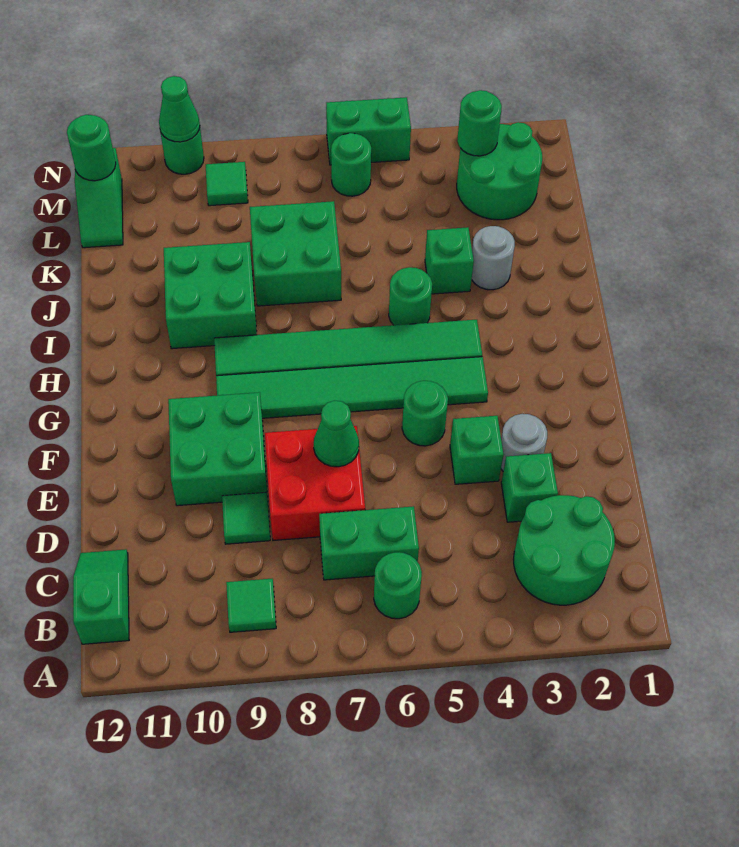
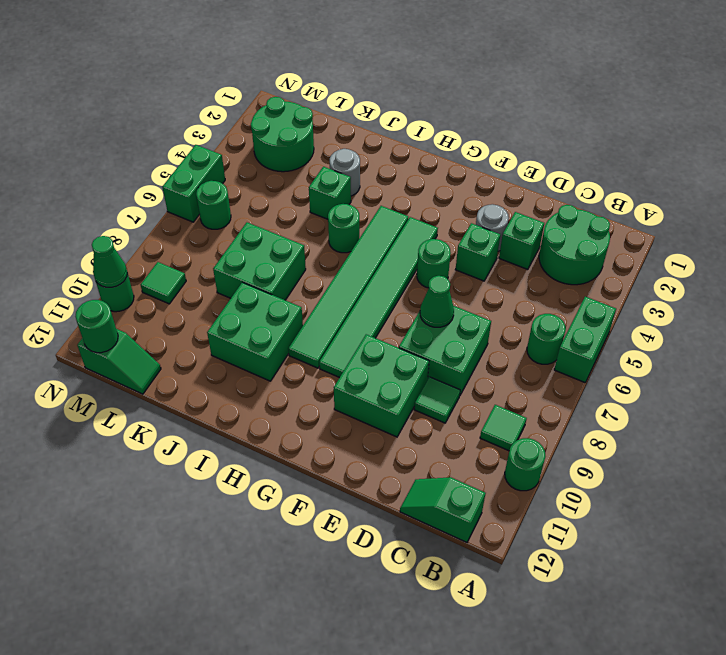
green brick C6:C7 level 1 -> green brick A5:A6 level 1
red brick D7:E8 level 1 -> green brick D7:E8 level 1
green round brick M3 level 2 -> green round brick A10 level 1

